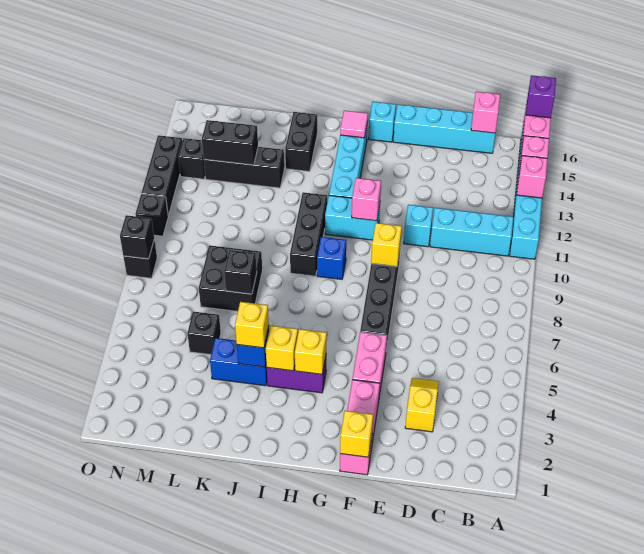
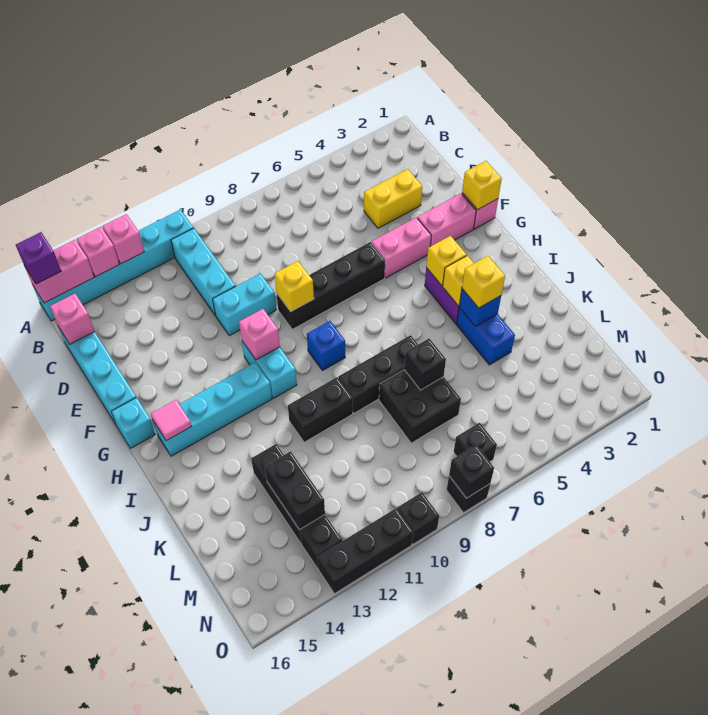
yellow slope D3:D4 level 1 top 3 -> yellow brick D3:D4 level 1
cyan brick E11 level 1 -> cyan brick E10:E11 level 1
black brick I9:I11 level 1 -> black brick J7:J9 level 1
black brick J14:J15 level 1 -> black brick J10:J11 level 1
black brick L5 level 1 -> black brick N7 level 1

